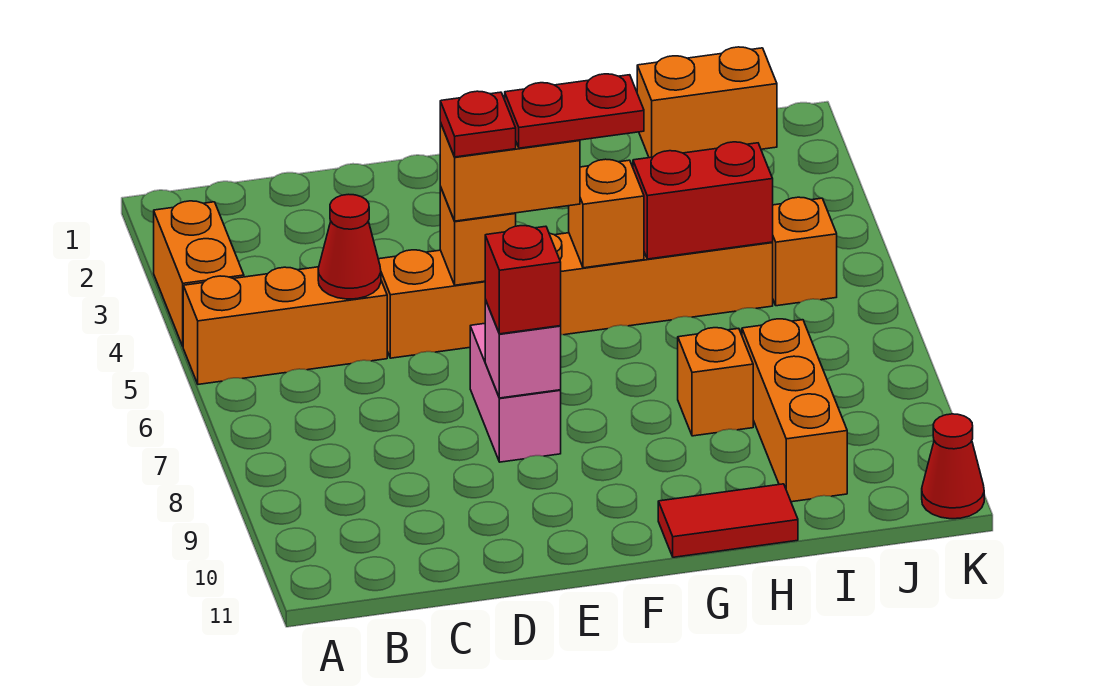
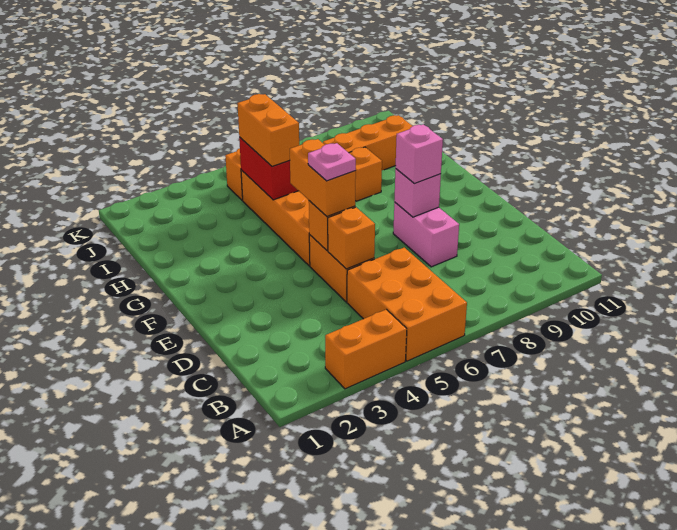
orange brick A5:C5 level 1 -> orange brick A5:C6 level 1
red cone C5 level 2 -> none
red plate E5 level 4 -> pink plate E5 level 4
pink brick E7:E8 level 1 -> pink brick D8:E8 level 1
red brick E8 level 3 -> pink brick E8 level 3
red plate F5:G5 level 4 -> none
orange brick G5 level 2 -> orange brick D5 level 2
red tile G11:H11 level 1 -> none
orange brick I1:J1 level 1 -> orange brick H5:I5 level 3
red cone K11 level 1 -> none

